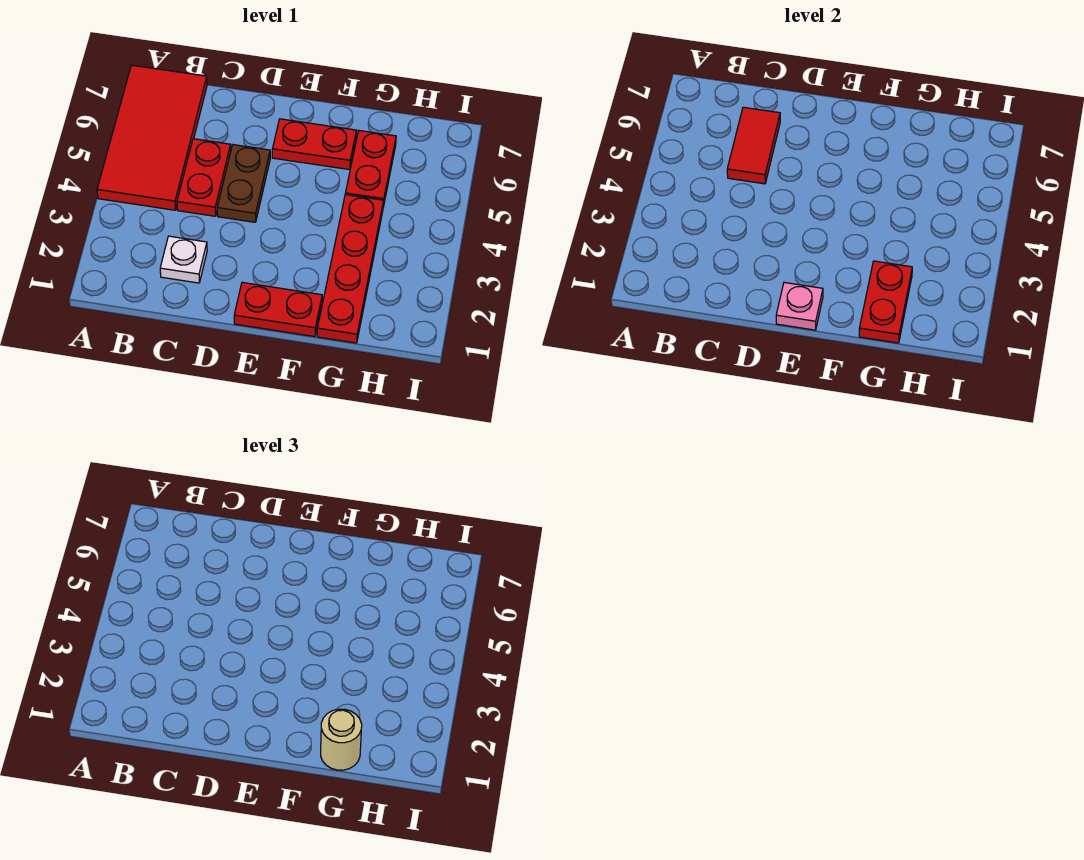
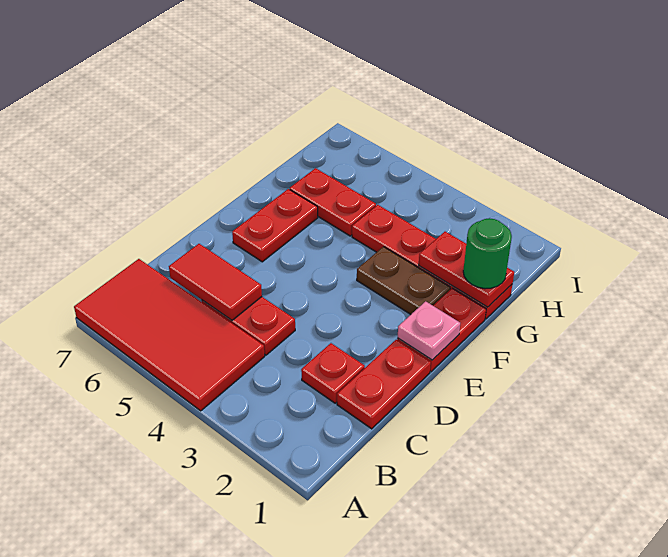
none -> red plate C1:D1 level 1
white plate C2 level 1 -> red plate C2 level 1
brown plate D4:D5 level 1 -> brown plate F2:F3 level 1
tan round brick G1 level 3 -> green round brick G1 level 3

